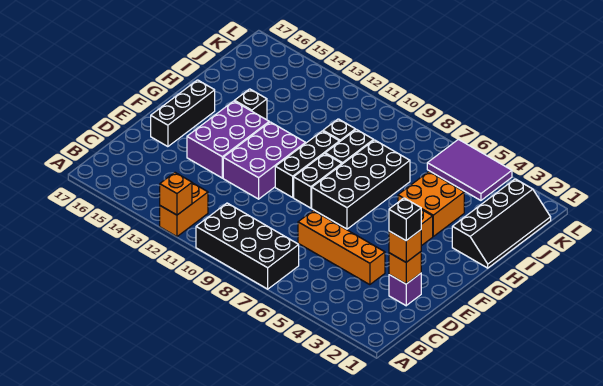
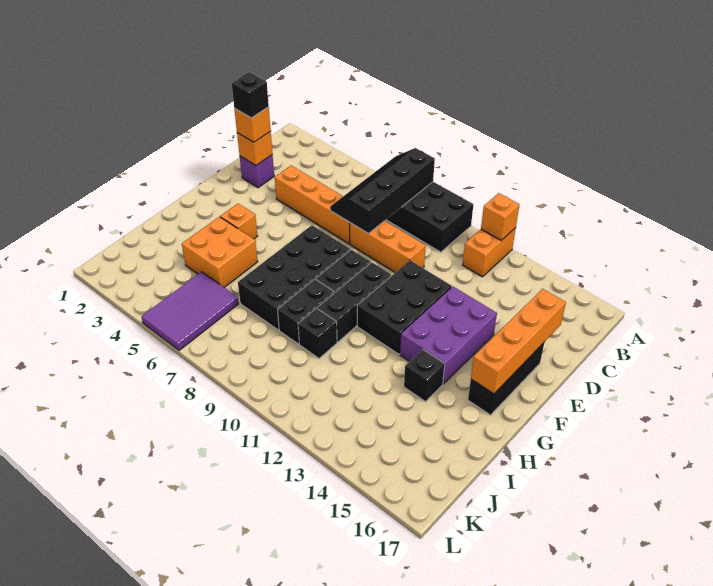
none -> orange brick D8:D10 level 1
none -> orange brick D16:G16 level 2
purple brick E11:G12 level 1 -> black brick E11:G12 level 1
black slope H1:K2 level 1 top 2 -> black slope A7:D8 level 2 top 8
purple tile K4:L6 level 1 -> purple tile J5:L6 level 1

